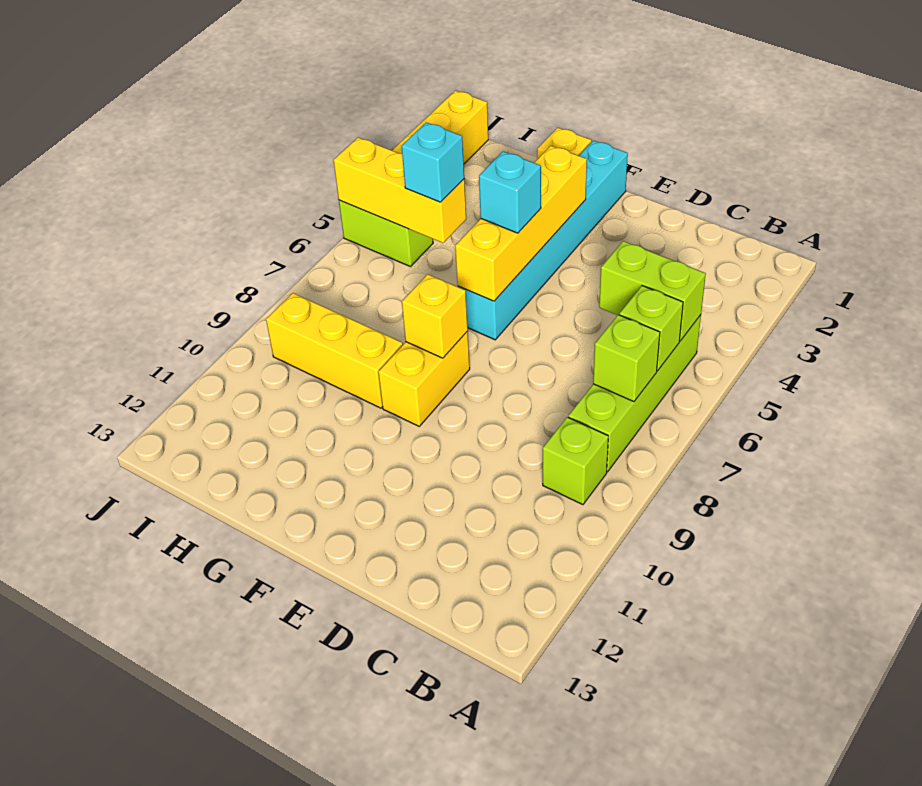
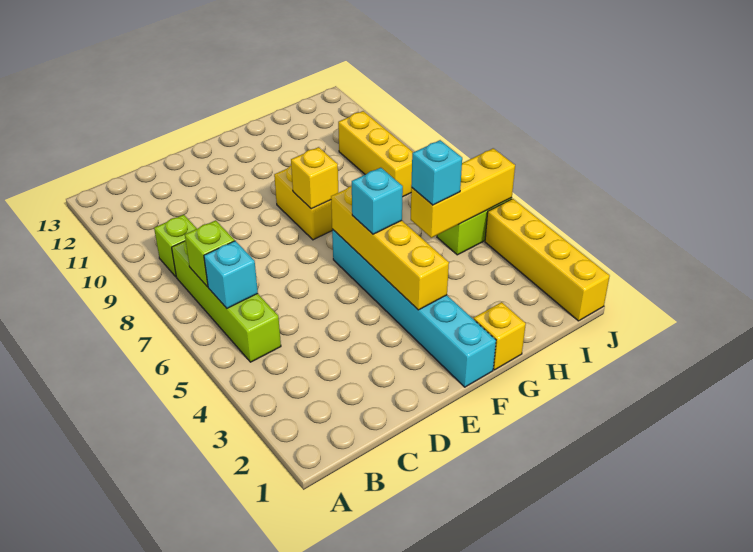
lime brick B5:C5 level 2 -> none
lime brick B6 level 2 -> cyan brick B6 level 2
yellow brick G9:I9 level 1 -> yellow brick I8:I10 level 1

